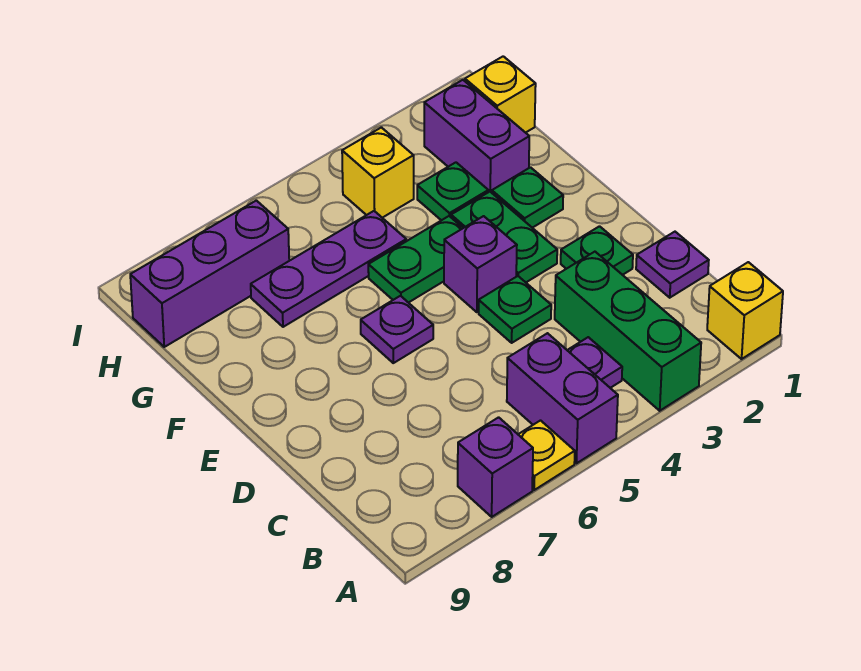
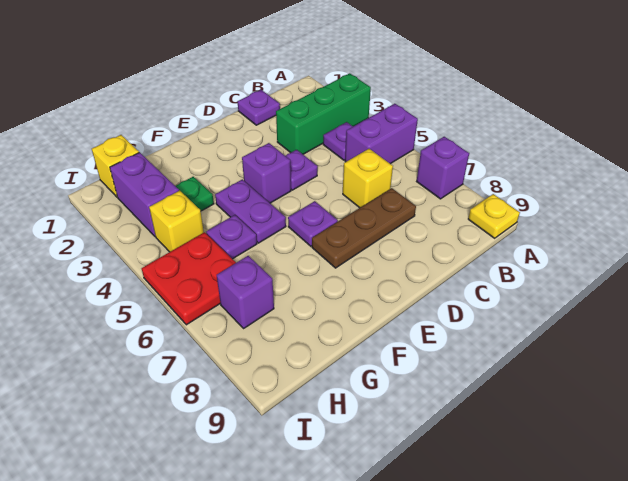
yellow brick A1 level 1 -> yellow brick C6 level 1
yellow plate A6 level 1 -> yellow plate A9 level 1
none -> brown plate C7:E7 level 1
green plate D2 level 1 -> none
green plate D4 level 1 -> purple plate D4 level 1
green plate E3:F3 level 1 -> none
green plate F2 level 1 -> none
green plate F4:F5 level 1 -> purple plate F4:F5 level 1
purple brick G2:H2 level 1 -> purple brick H2:H3 level 1
purple plate G5:G7 level 1 -> purple plate G5 level 1
none -> red plate H5:I6 level 1
purple brick H7:H9 level 1 -> purple brick H7 level 1

